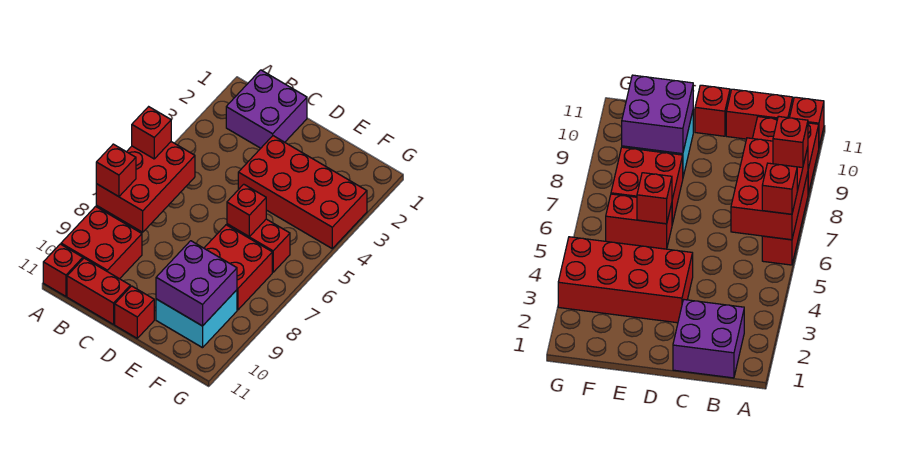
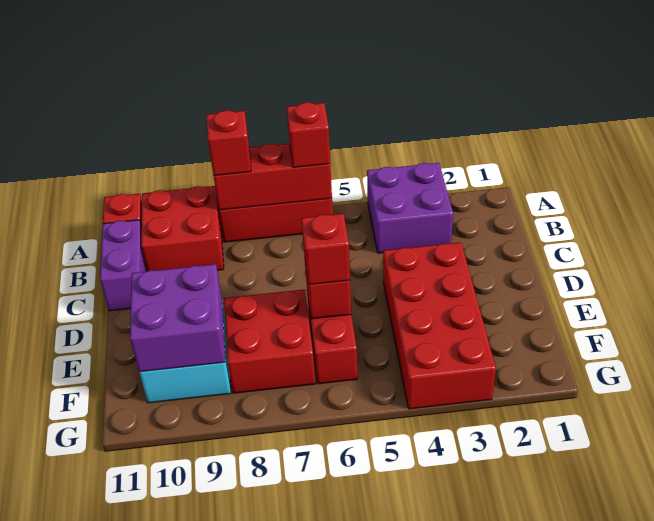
red brick A6:B8 level 2 -> red brick A6:A8 level 2
purple brick B1:C2 level 1 -> purple brick A3:B4 level 1
red brick B11:C11 level 1 -> purple brick B11:C11 level 1
red brick D11 level 1 -> red brick E6 level 3

